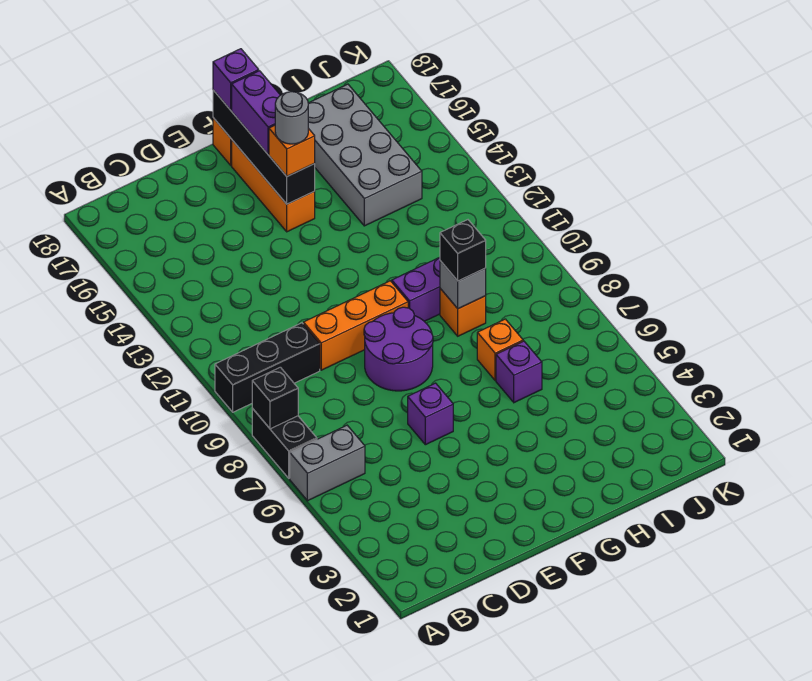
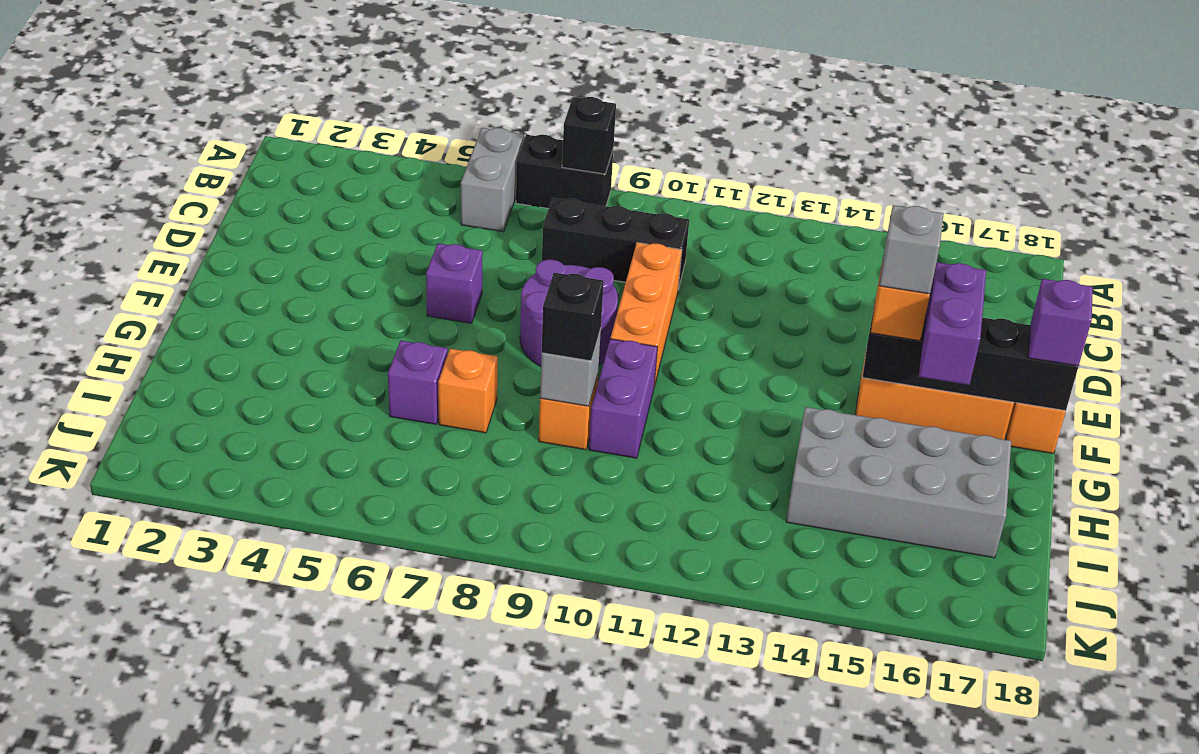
black brick A10:C10 level 1 -> black brick C8:C10 level 1
grey round brick F15 level 4 -> grey brick F15 level 4
purple brick F16:F17 level 3 -> purple brick F16:G16 level 3

